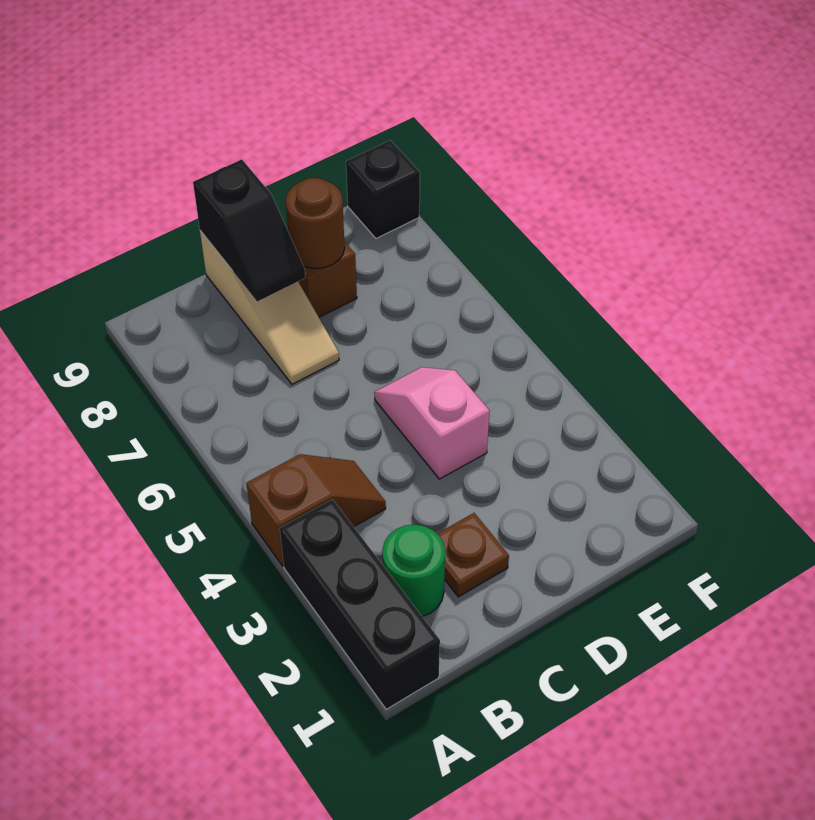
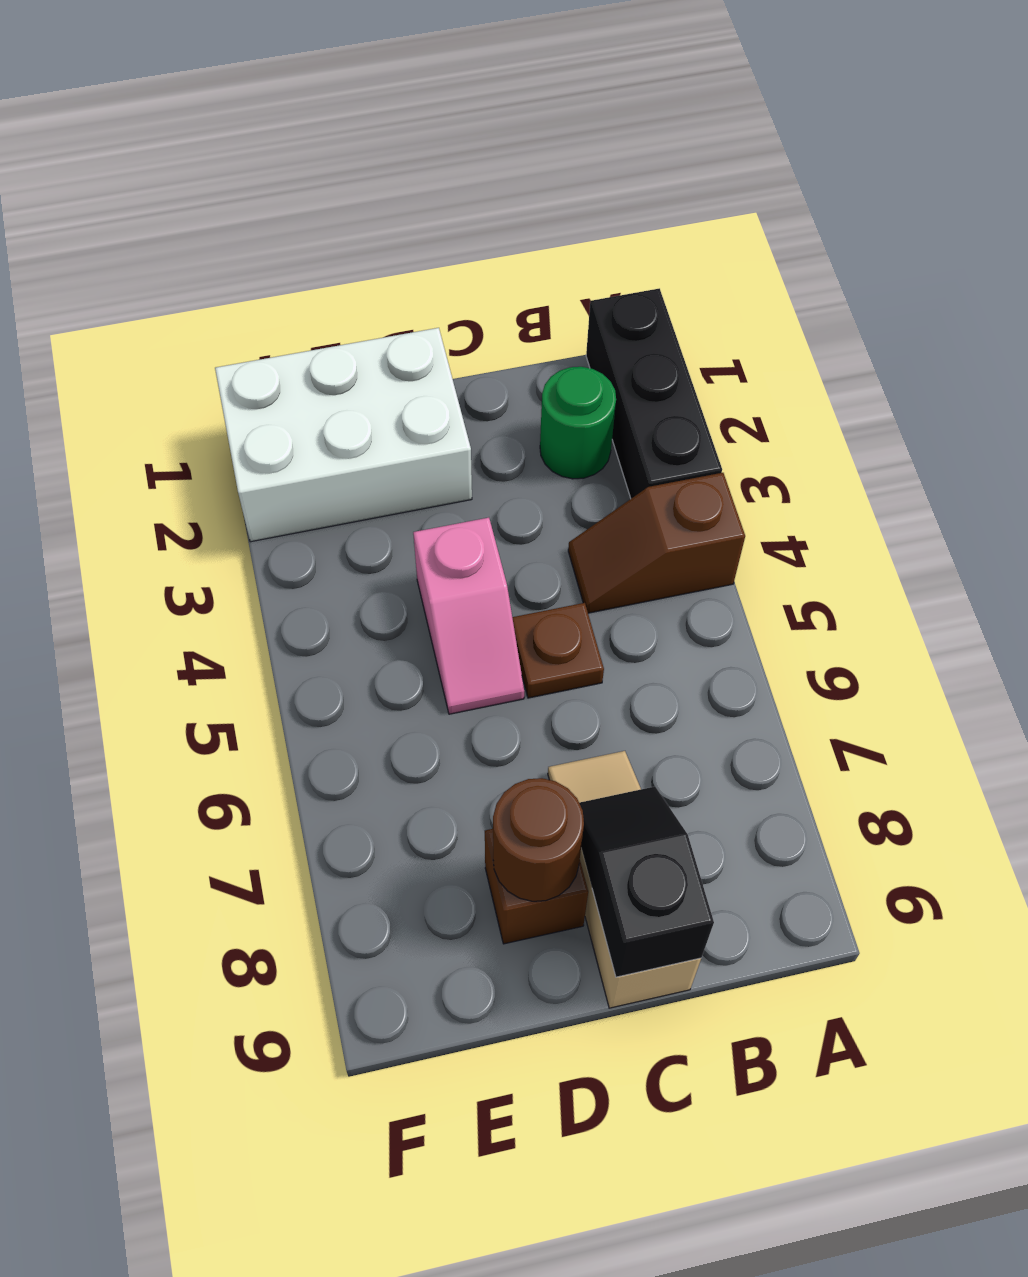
brown plate C2 level 1 -> brown plate C5 level 1
none -> white brick D1:F2 level 1
black brick F9 level 1 -> none

